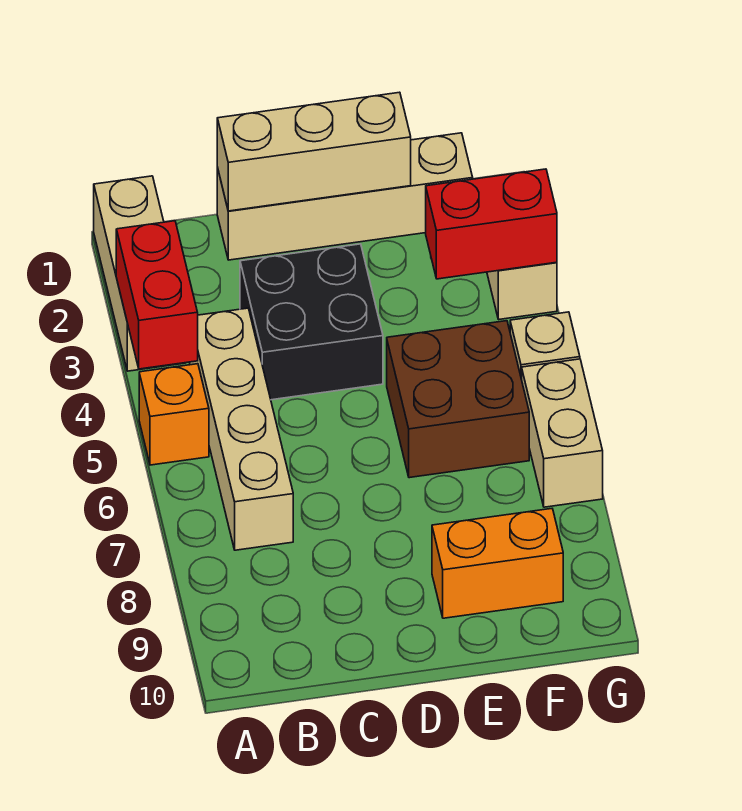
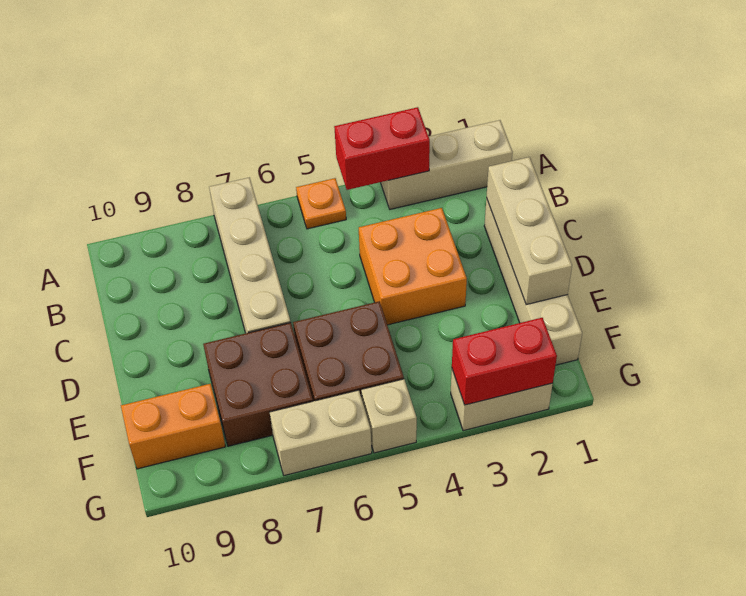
orange brick A5 level 1 -> orange plate A5 level 1
tan brick B4:B7 level 1 -> tan brick A7:D7 level 1
black brick C3:D4 level 1 -> orange brick C3:D4 level 1
none -> brown brick E7:F8 level 1
orange brick E9:F9 level 1 -> orange brick F9:F10 level 1
red brick F3:G3 level 2 -> red brick G2:G3 level 2

